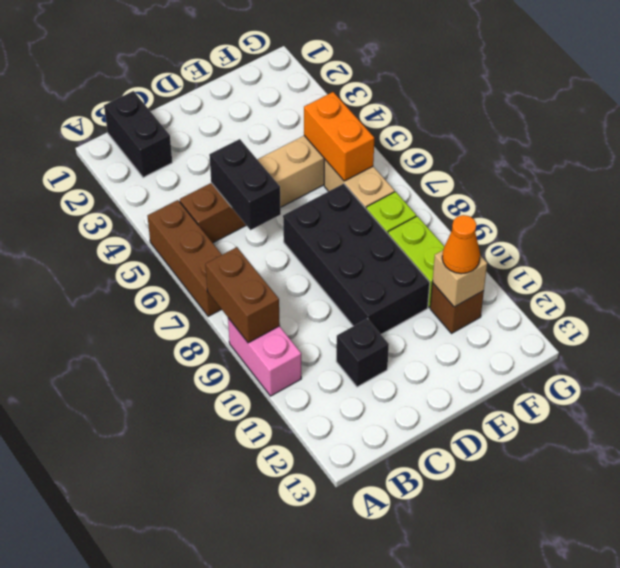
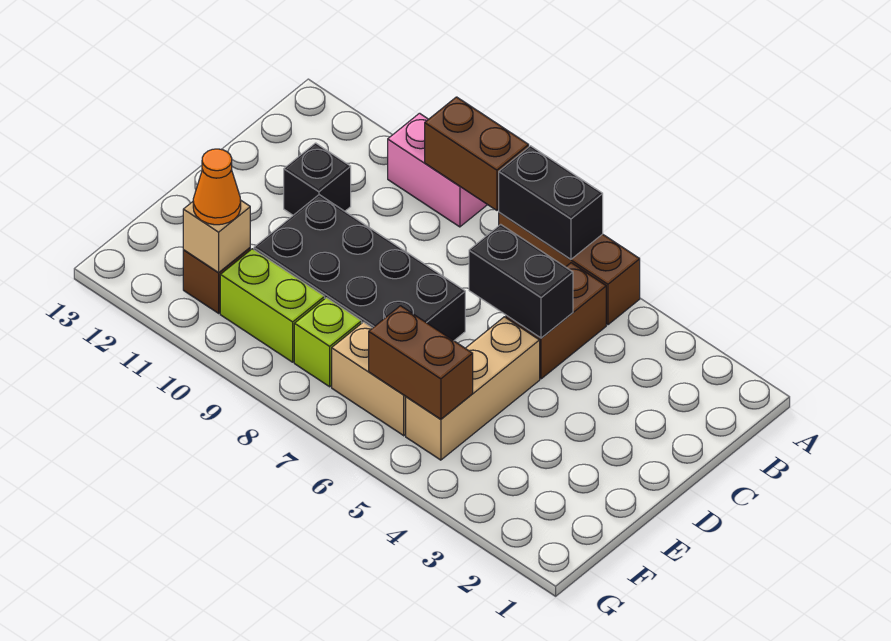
black brick B1:B2 level 1 -> black brick A6:A7 level 2
orange brick F5:F6 level 2 -> brown brick F5:F6 level 2

